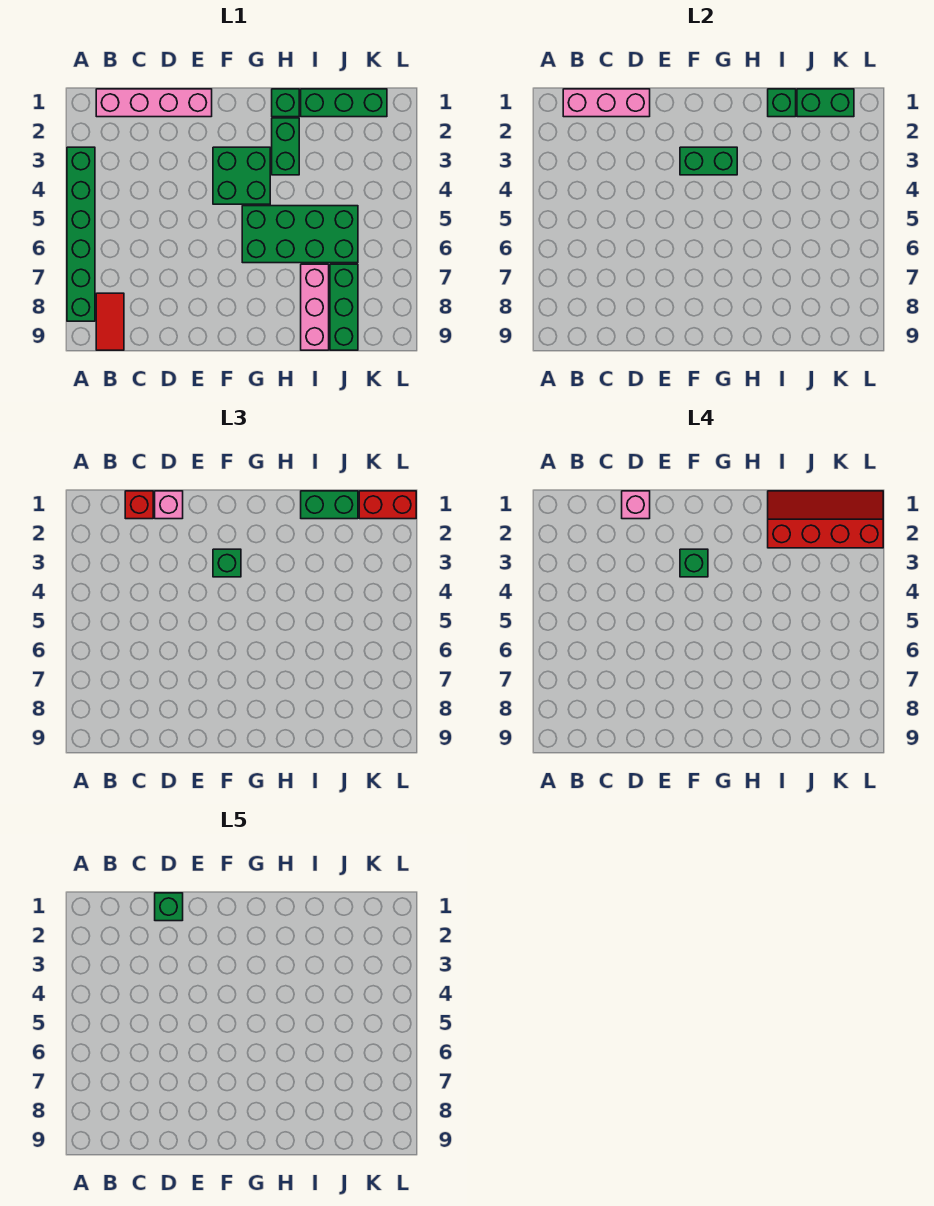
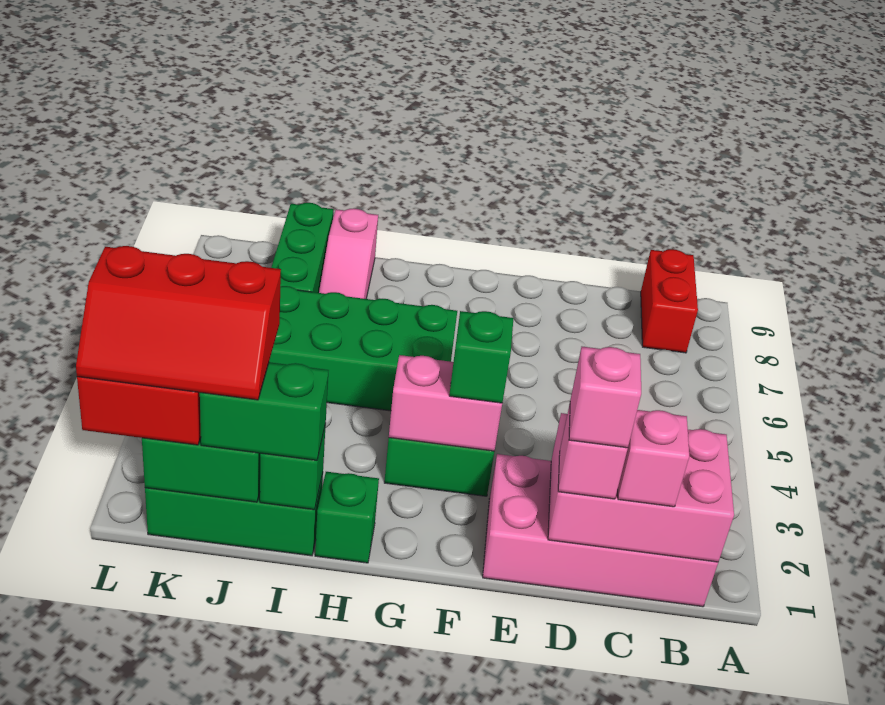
green brick A3:A8 level 1 -> none
pink brick B1:E1 level 1 -> pink brick B1:E2 level 1
pink brick B1:D1 level 2 -> pink brick B1:D2 level 2
red tile B8:B9 level 1 -> red brick B8:B9 level 1
red brick C1 level 3 -> pink brick C1 level 3
green brick D1 level 5 -> none
green brick F3:G3 level 2 -> pink brick F3:G3 level 2
green brick F3 level 4 -> none
green brick H2:H3 level 1 -> none
red slope I1:L2 level 4 top 2 -> red slope J1:L2 level 4 top 2
pink brick I7:I9 level 1 -> pink slope I7:I9 level 1 top 9

